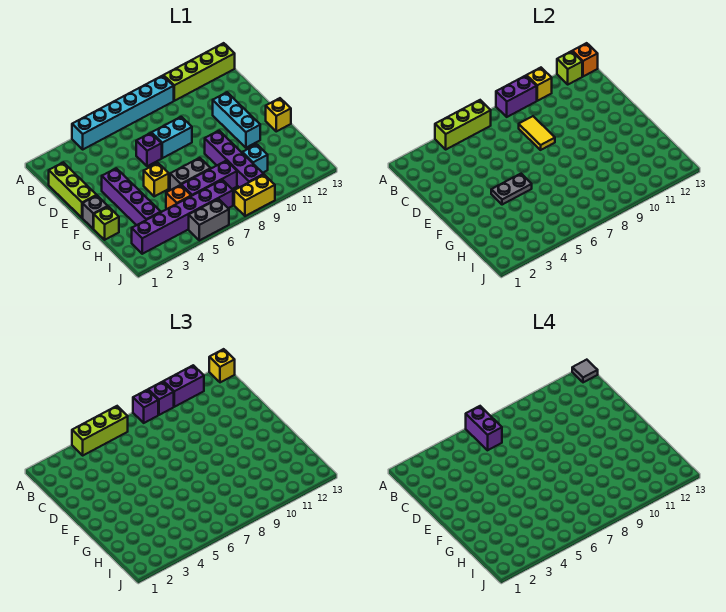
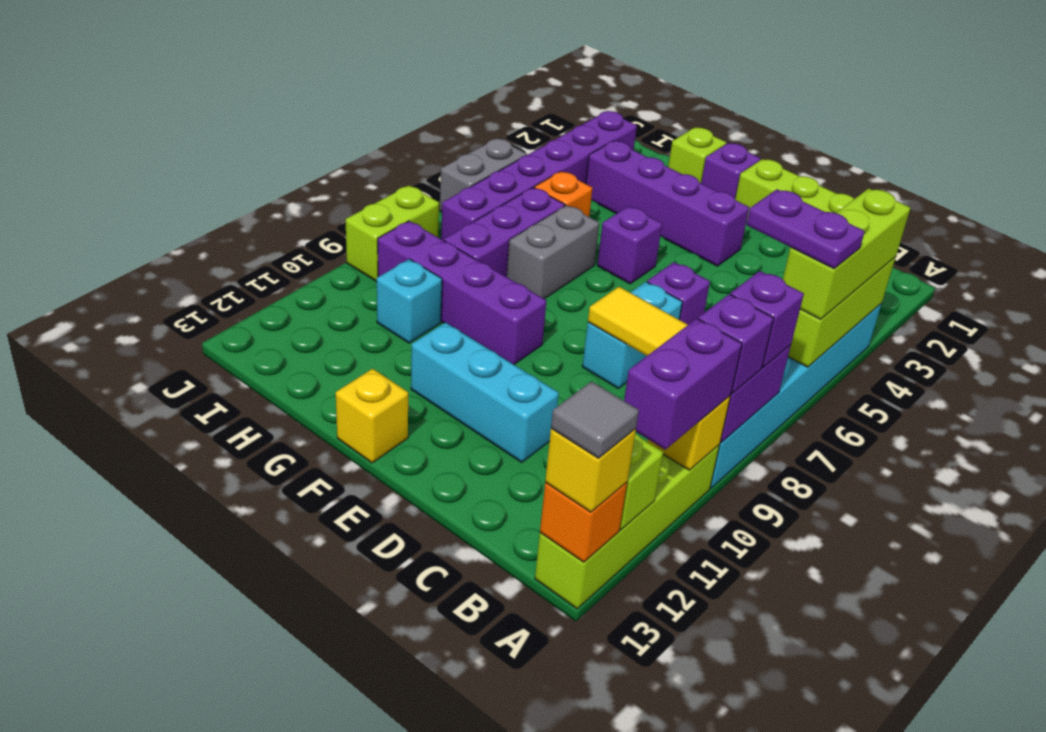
purple brick A6:B6 level 4 -> purple plate A6:B6 level 4
grey brick F1 level 1 -> purple brick F1 level 1
grey plate F4:F5 level 2 -> none
yellow brick F5 level 1 -> purple brick F5 level 1
yellow brick J8:J9 level 1 -> lime brick J8:J9 level 1

